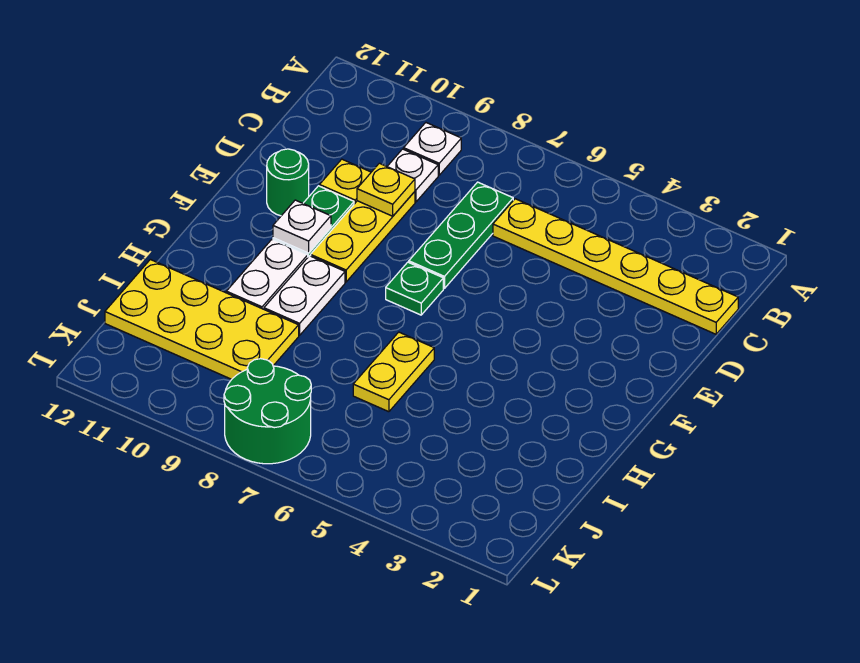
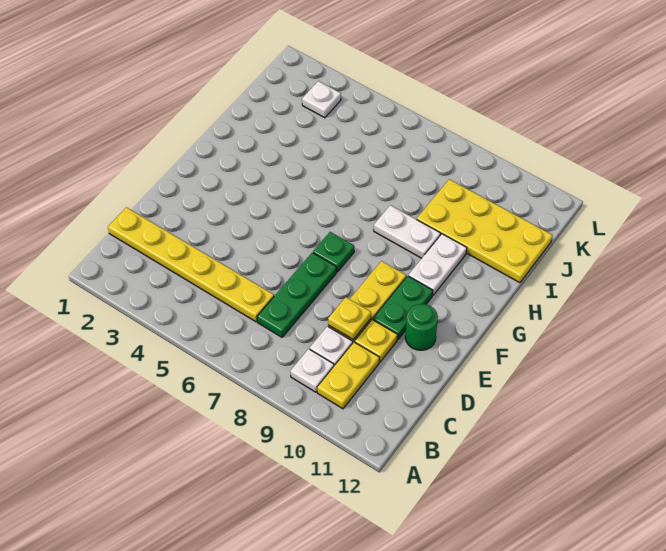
white plate F10 level 2 -> white plate K3 level 1
white plate G9:H9 level 1 -> white plate H8:H9 level 1
yellow plate H6:I6 level 1 -> yellow plate B10:C10 level 1
green round brick K7:L8 level 1 -> none

